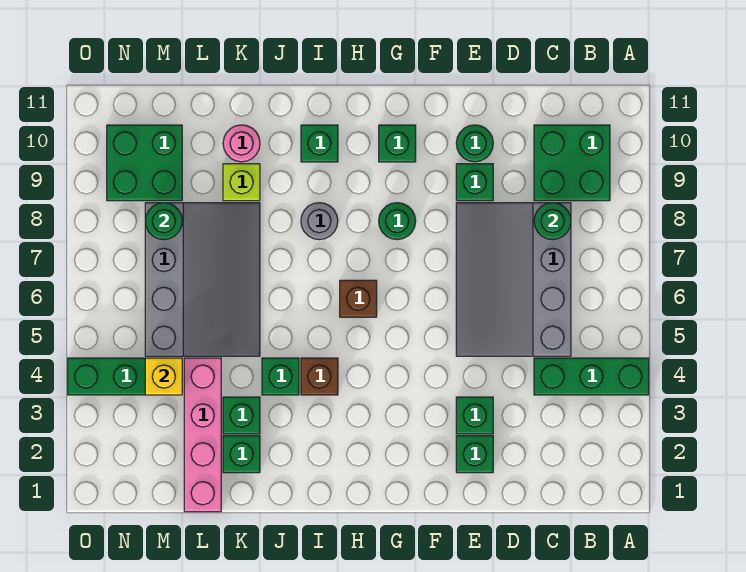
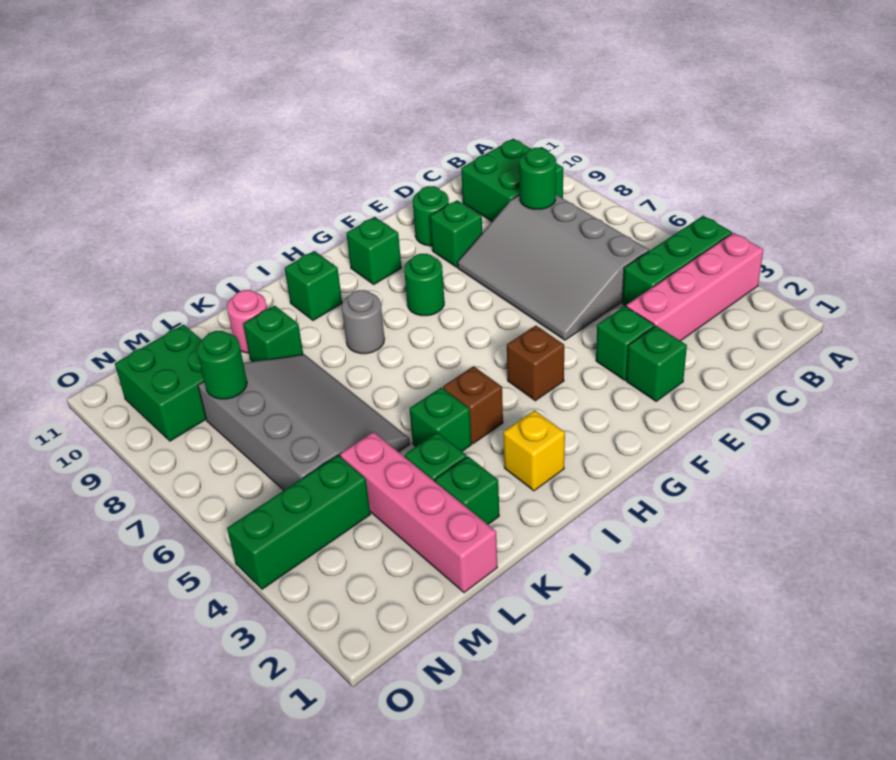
none -> pink brick A3:D3 level 1
brown brick H6 level 1 -> brown brick G4 level 1
lime brick K9 level 1 -> green brick K9 level 1
yellow brick M4 level 2 -> yellow brick I2 level 1

